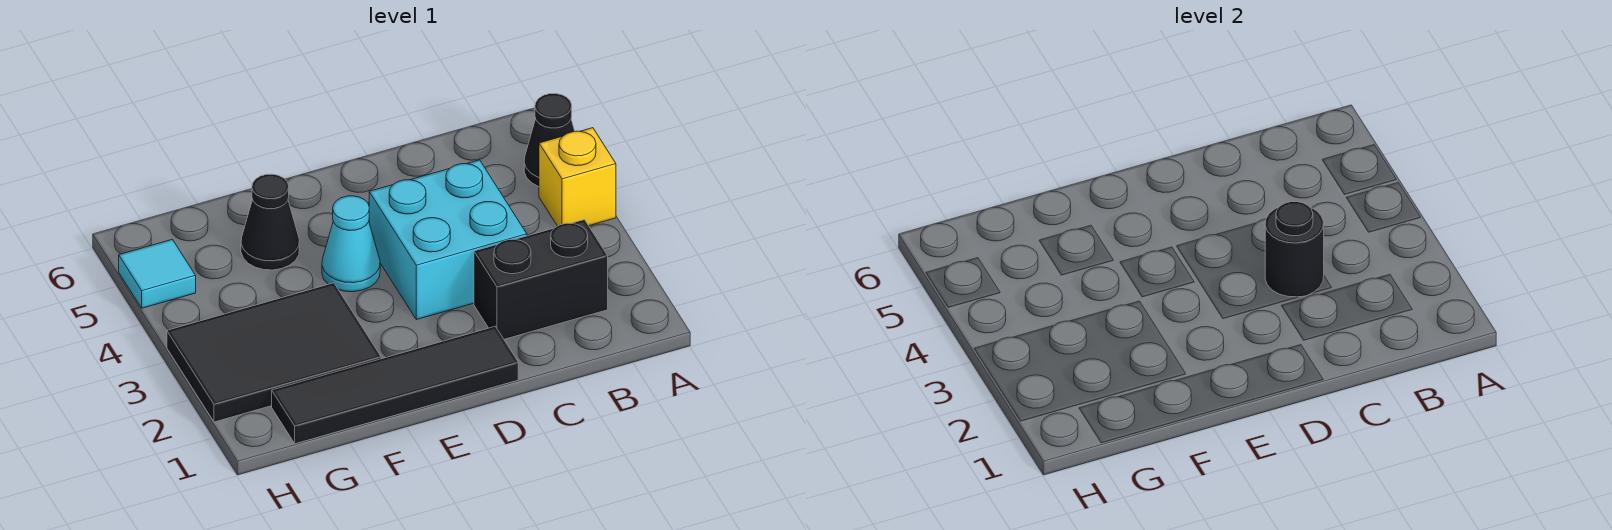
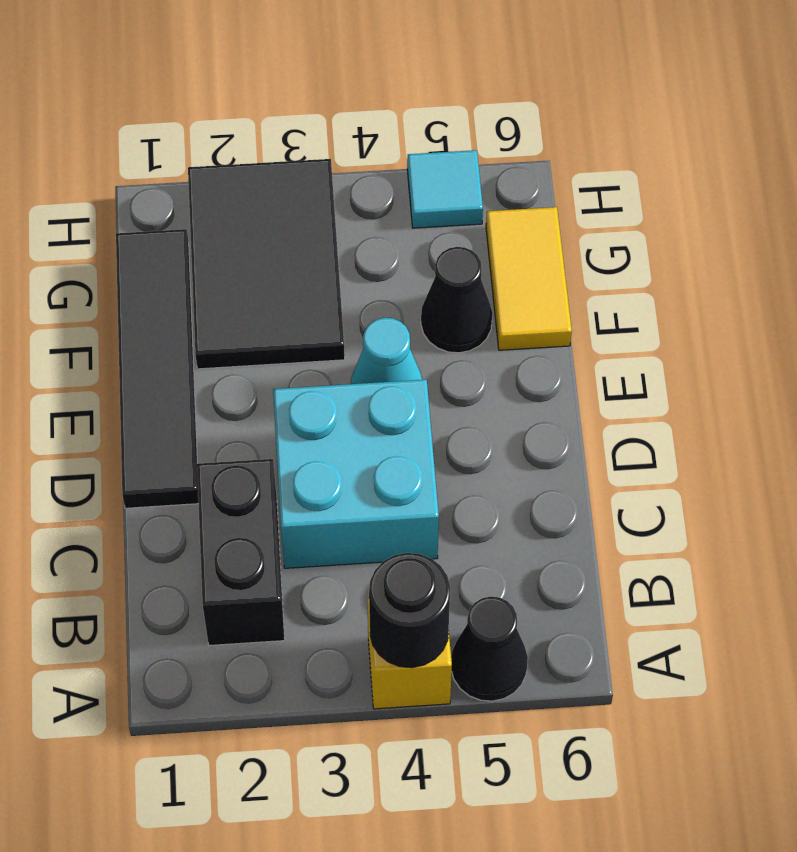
black round brick C3 level 2 -> black round brick A4 level 2
none -> yellow tile F6:G6 level 1

